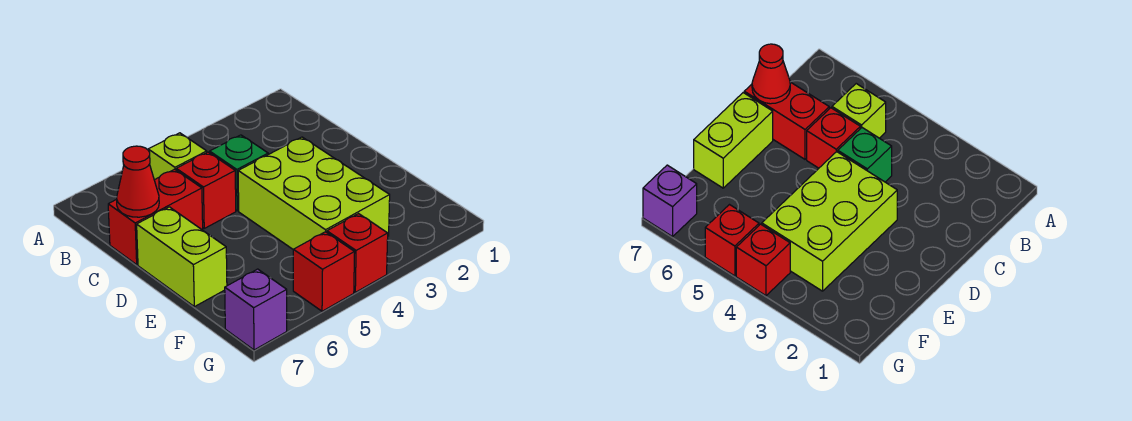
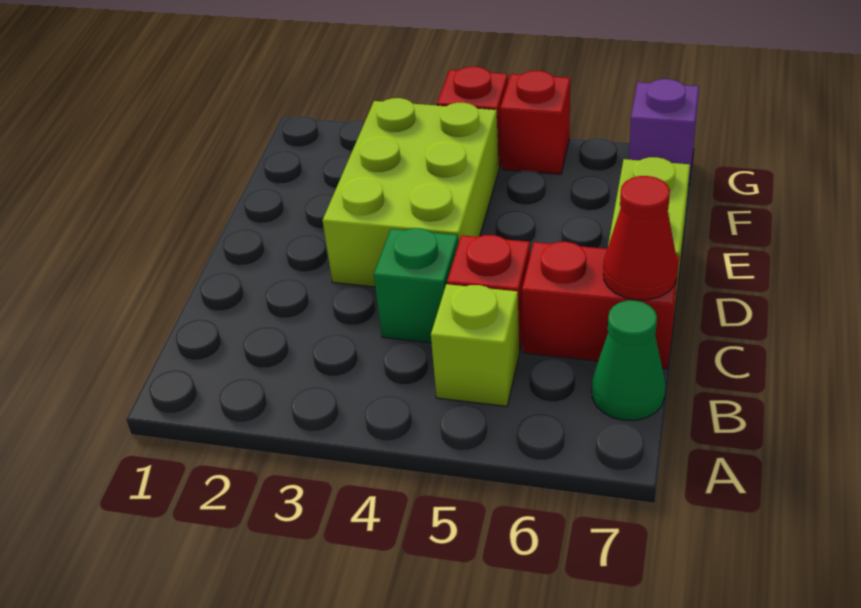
none -> green cone B7 level 1

